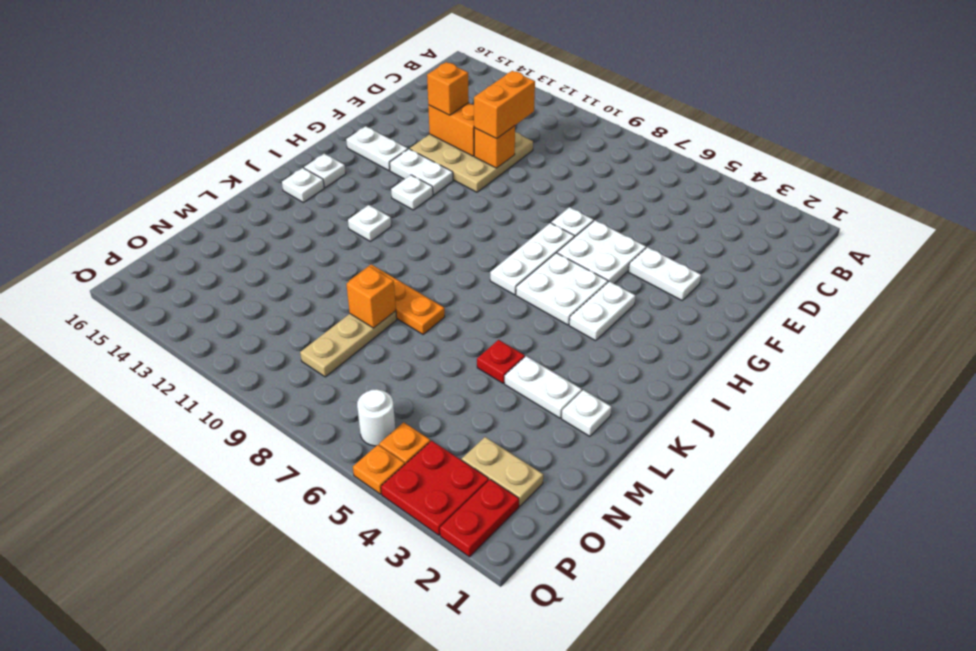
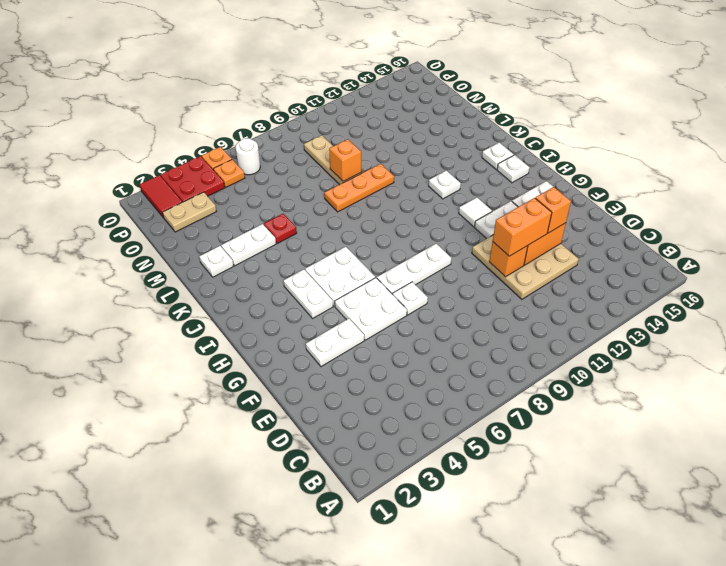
orange brick D11:E11 level 3 -> orange brick E11:E12 level 3
white plate G7:I7 level 1 -> white plate G7:G9 level 1
white plate H12 level 1 -> white tile H12 level 1
red plate P2:Q2 level 1 -> red tile P2:Q2 level 1

